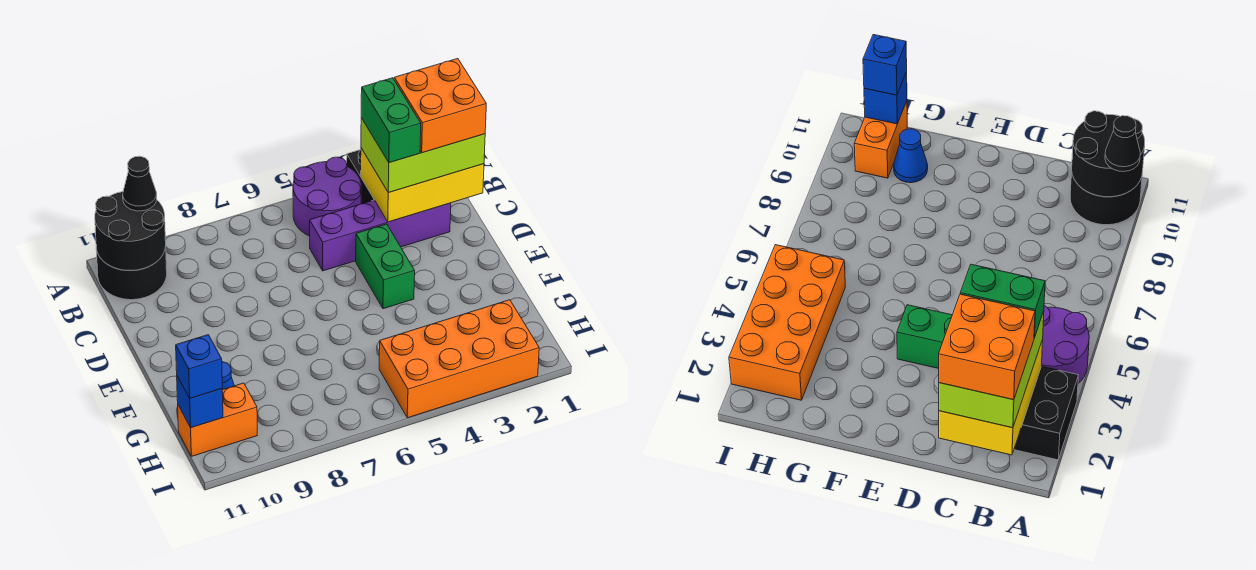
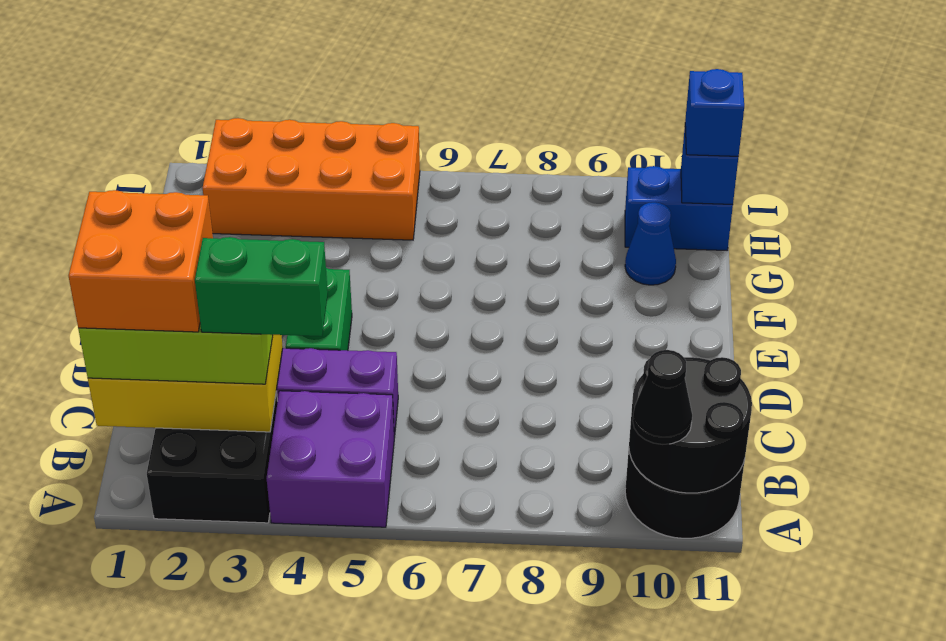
purple round brick A4:B5 level 1 -> purple brick A4:B5 level 1
green brick B3:C3 level 4 -> green brick B3:B4 level 4
orange brick H10:H11 level 1 -> blue brick H10:H11 level 1

